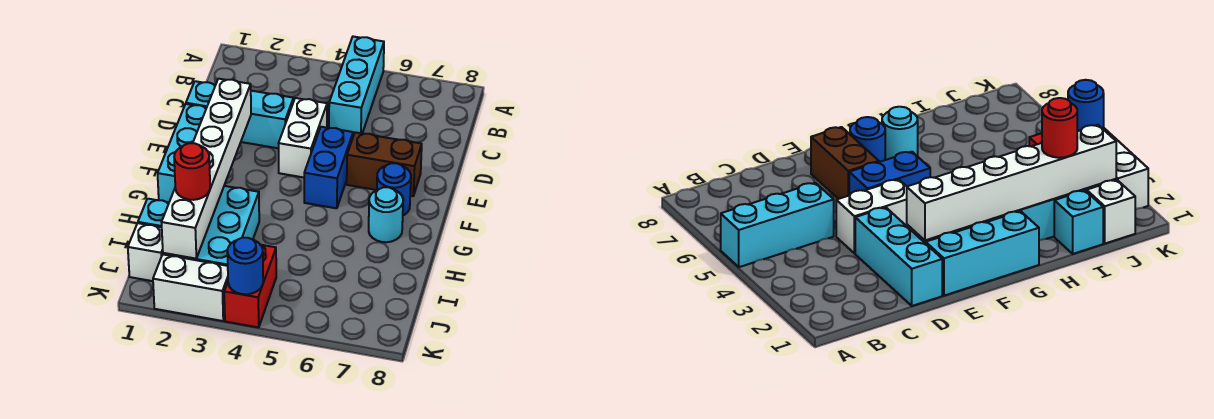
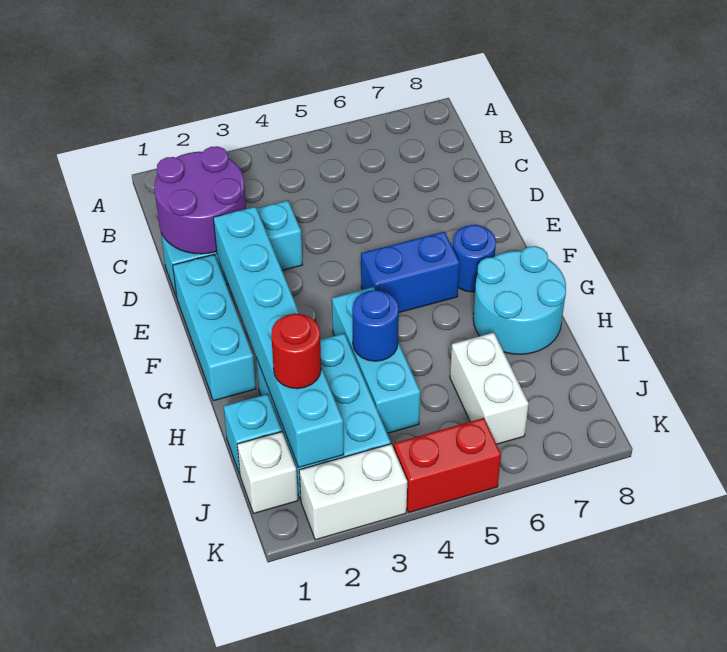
cyan brick A5:C5 level 1 -> cyan brick G4:I4 level 1
none -> purple round brick C1:D2 level 2
white brick D4:E4 level 1 -> white brick I6:J6 level 1
white brick E2:J2 level 2 -> cyan brick E2:J2 level 2
blue brick E5:F5 level 1 -> blue brick F5:F6 level 1
brown brick E6:E7 level 1 -> none
cyan round brick G7 level 1 -> cyan round brick G7:H8 level 1
red brick J4:K4 level 1 -> red brick K4:K5 level 1
blue round brick K4 level 2 -> blue round brick H4 level 2

